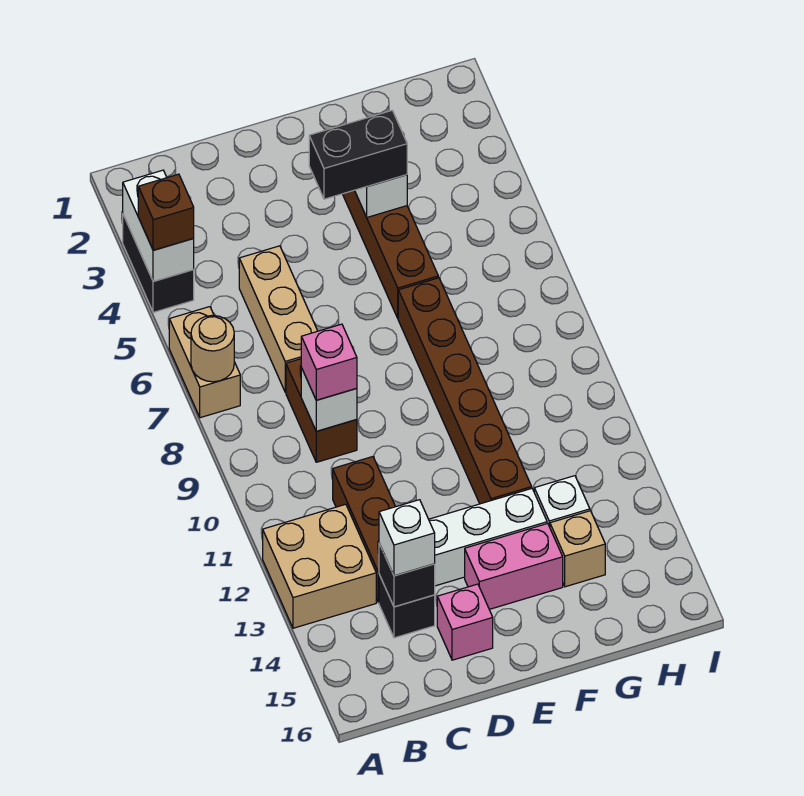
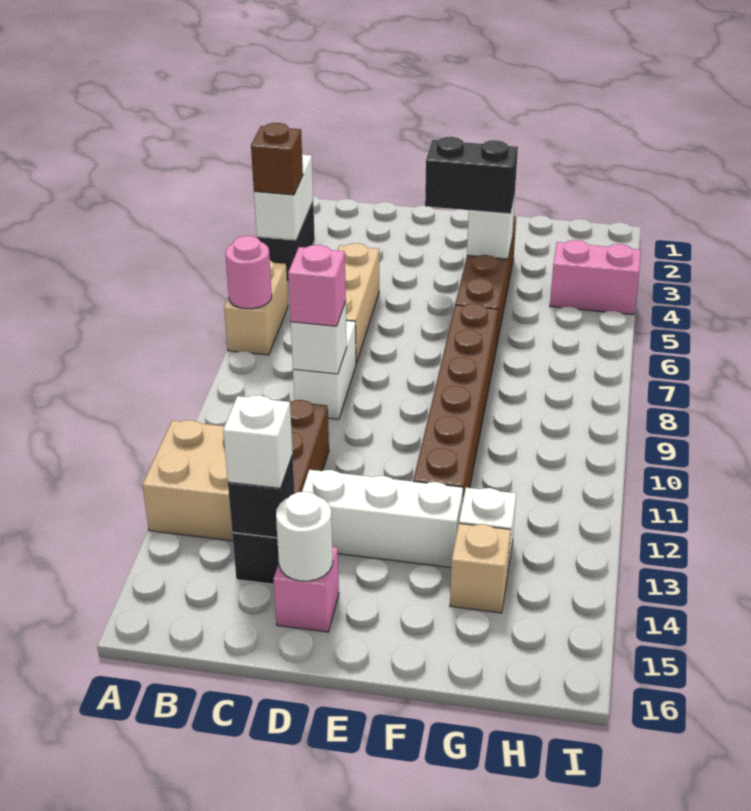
tan round brick A7 level 2 -> pink round brick A7 level 2
brown brick C8:C9 level 1 -> white brick C8:C9 level 1
none -> white round brick D15 level 2
pink brick E14:F14 level 1 -> pink brick H4:I4 level 1

